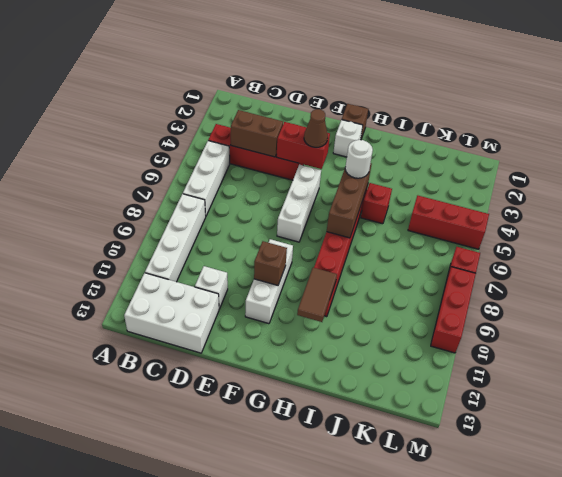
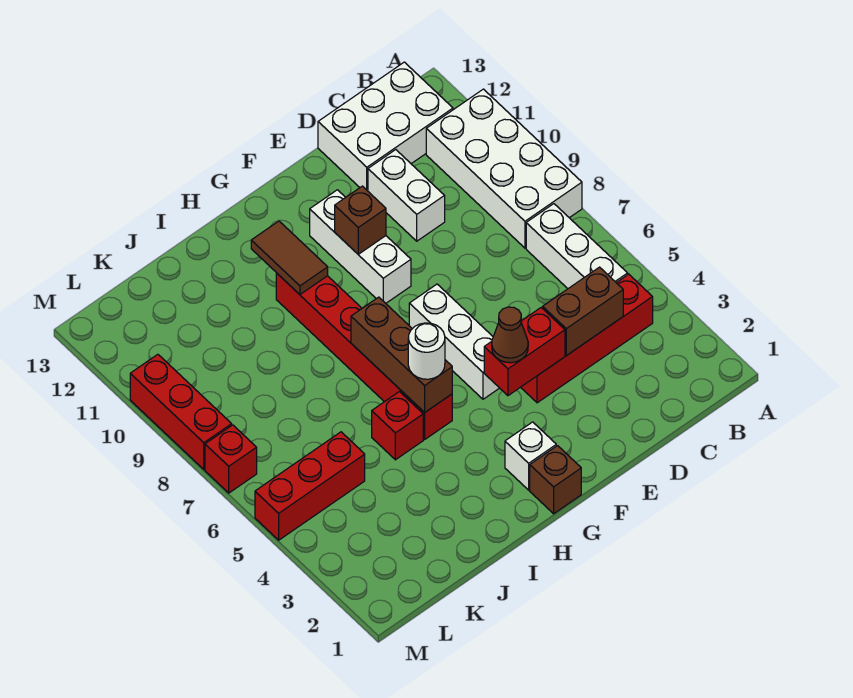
white brick B8:B11 level 1 -> white brick A8:B11 level 1
white brick D11 level 1 -> white brick D10:D11 level 1

